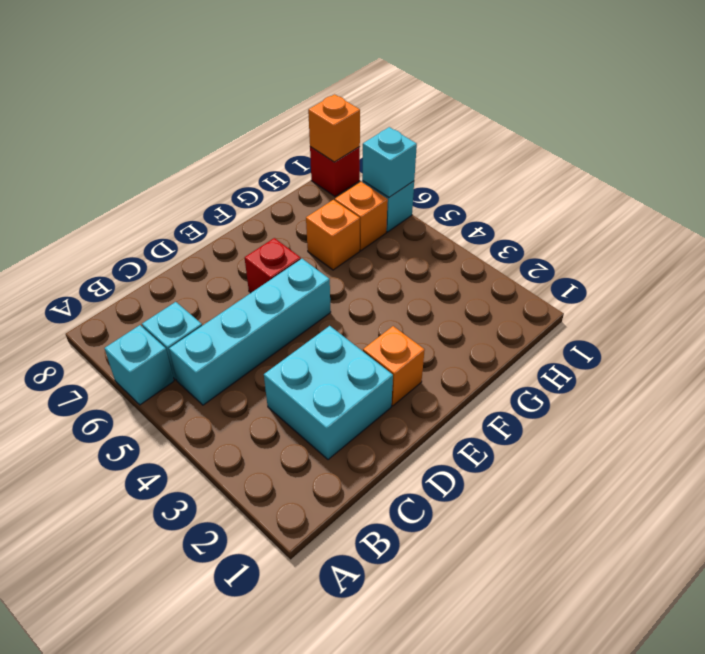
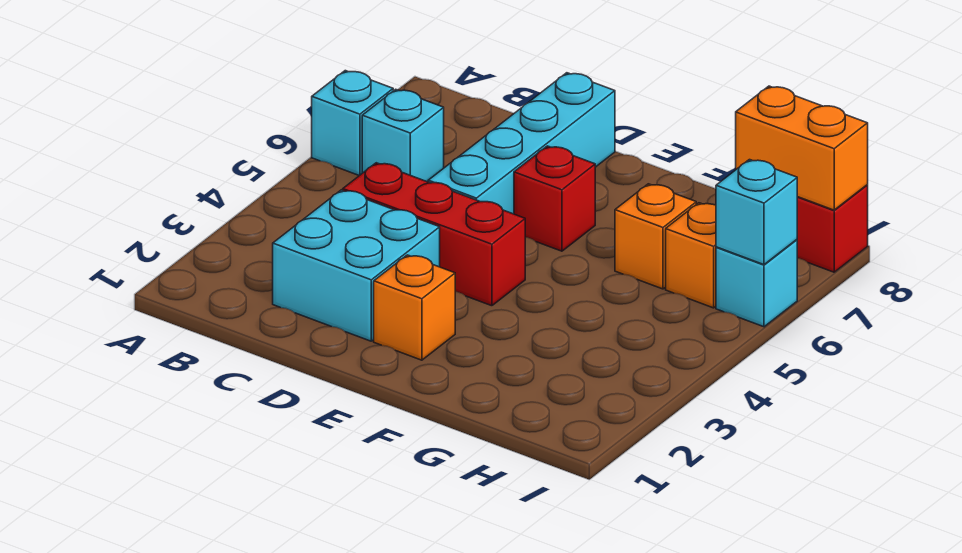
cyan brick B5:E5 level 1 -> cyan brick D5:D8 level 1
none -> red brick C4:E4 level 1
orange brick I8 level 2 -> orange brick H8:I8 level 2

